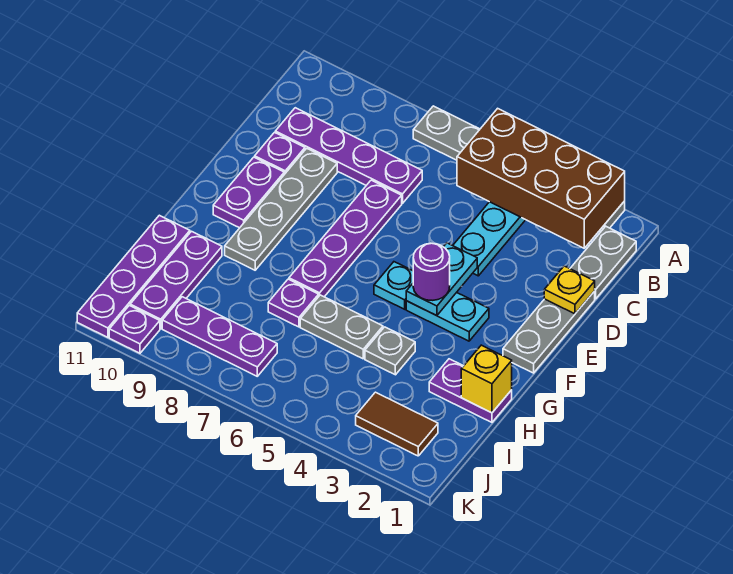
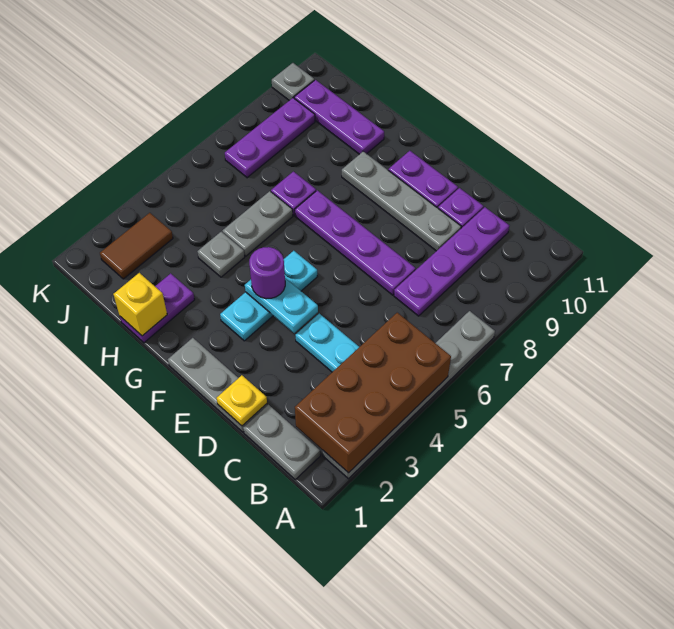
purple plate H11:K11 level 1 -> none
purple plate K10 level 1 -> grey plate K10 level 1

